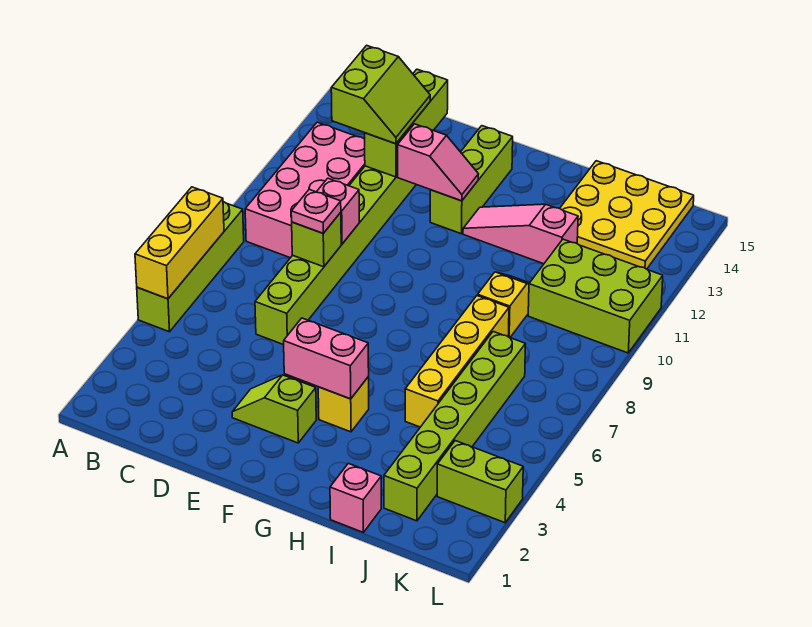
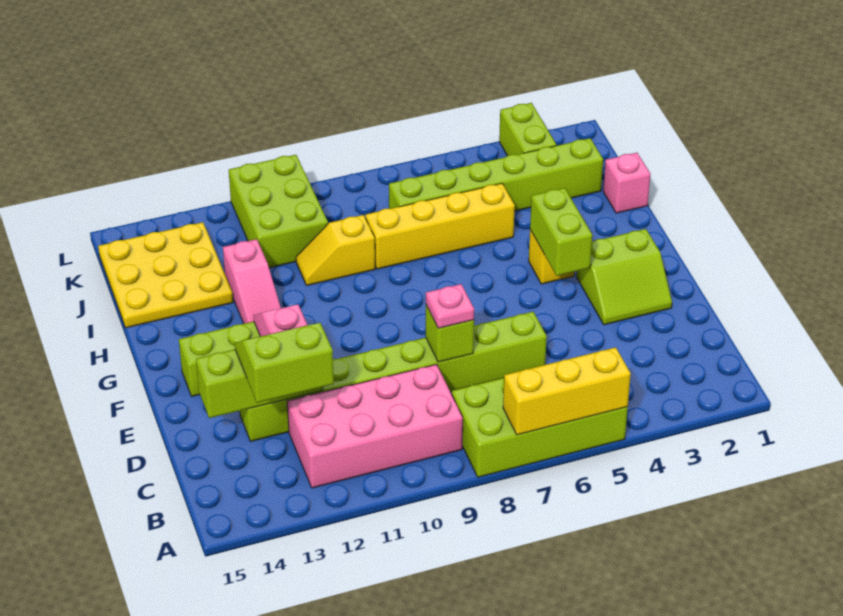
lime brick A5:A8 level 1 -> lime brick A5:B8 level 1
pink brick D9 level 2 -> none
lime slope E3:F3 level 1 top F -> lime slope E2:F3 level 1 top F
pink brick F4:G4 level 2 -> lime brick F4:G4 level 2

